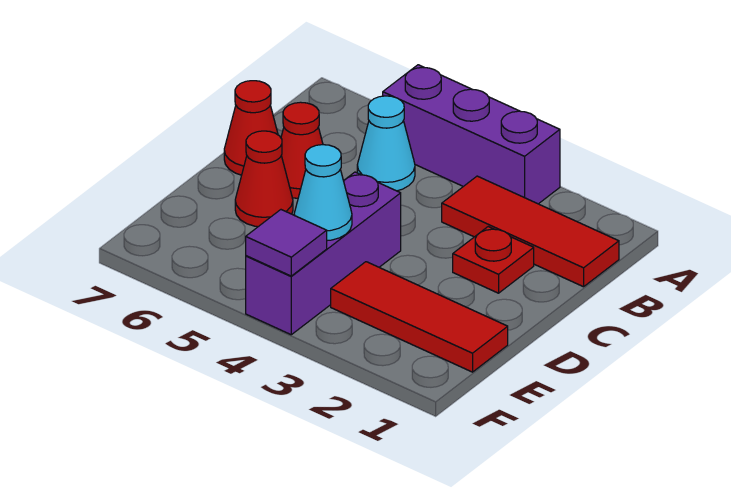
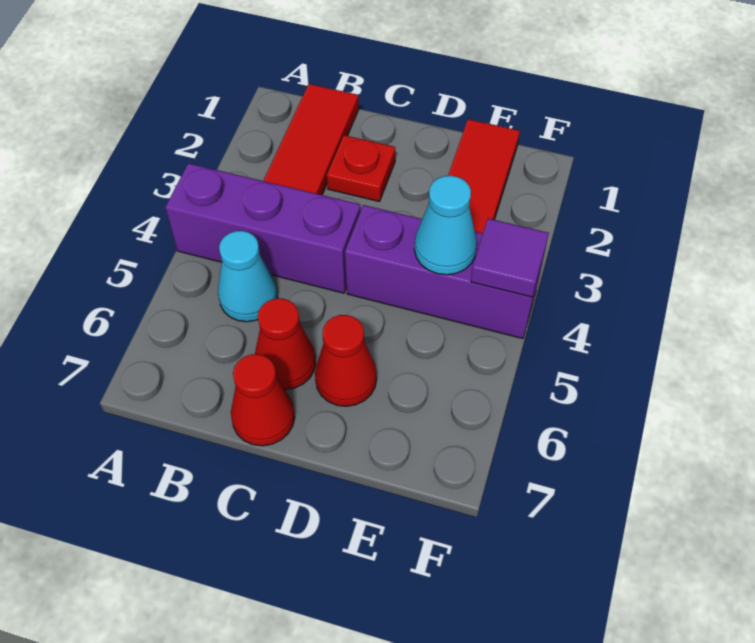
purple brick A3:A5 level 1 -> purple brick A4:C4 level 1

